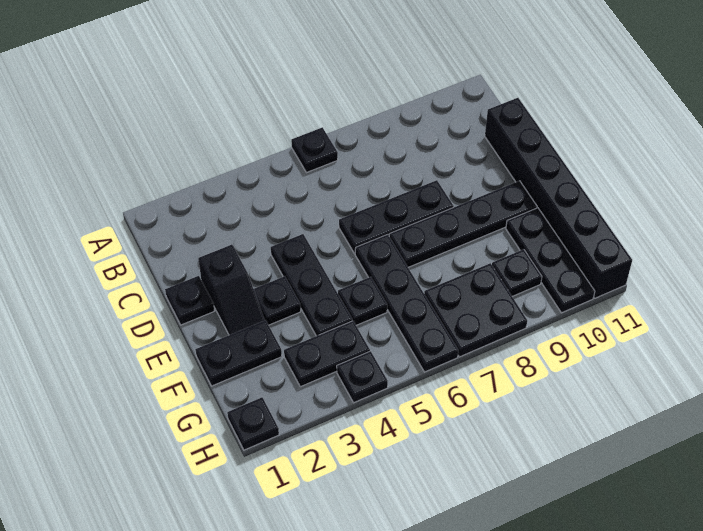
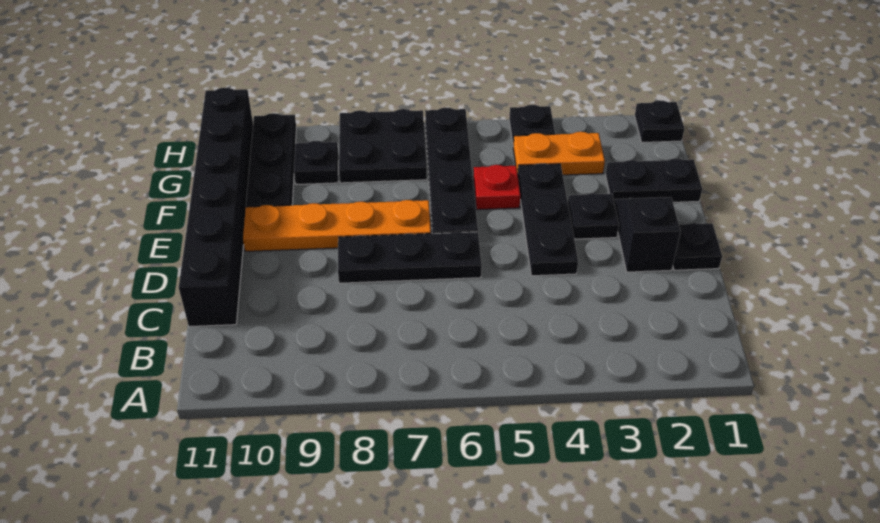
black plate A6 level 1 -> none
black plate E7:E10 level 1 -> orange plate E7:E10 level 1
black plate F5 level 1 -> red plate F5 level 1
black plate G3:G4 level 1 -> orange plate G3:G4 level 1

